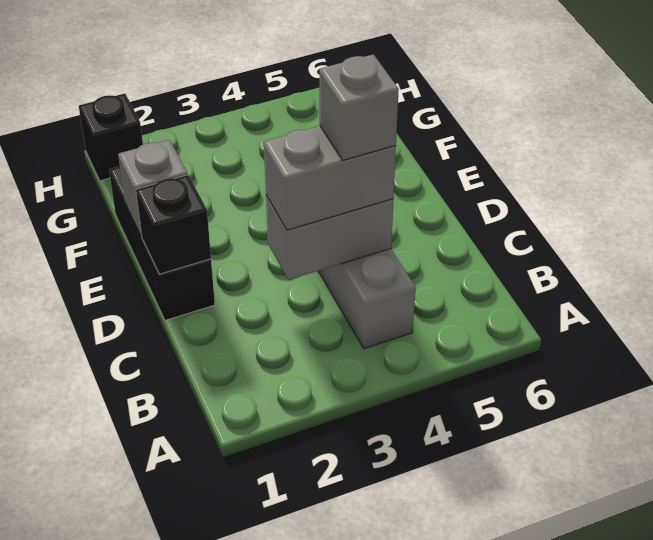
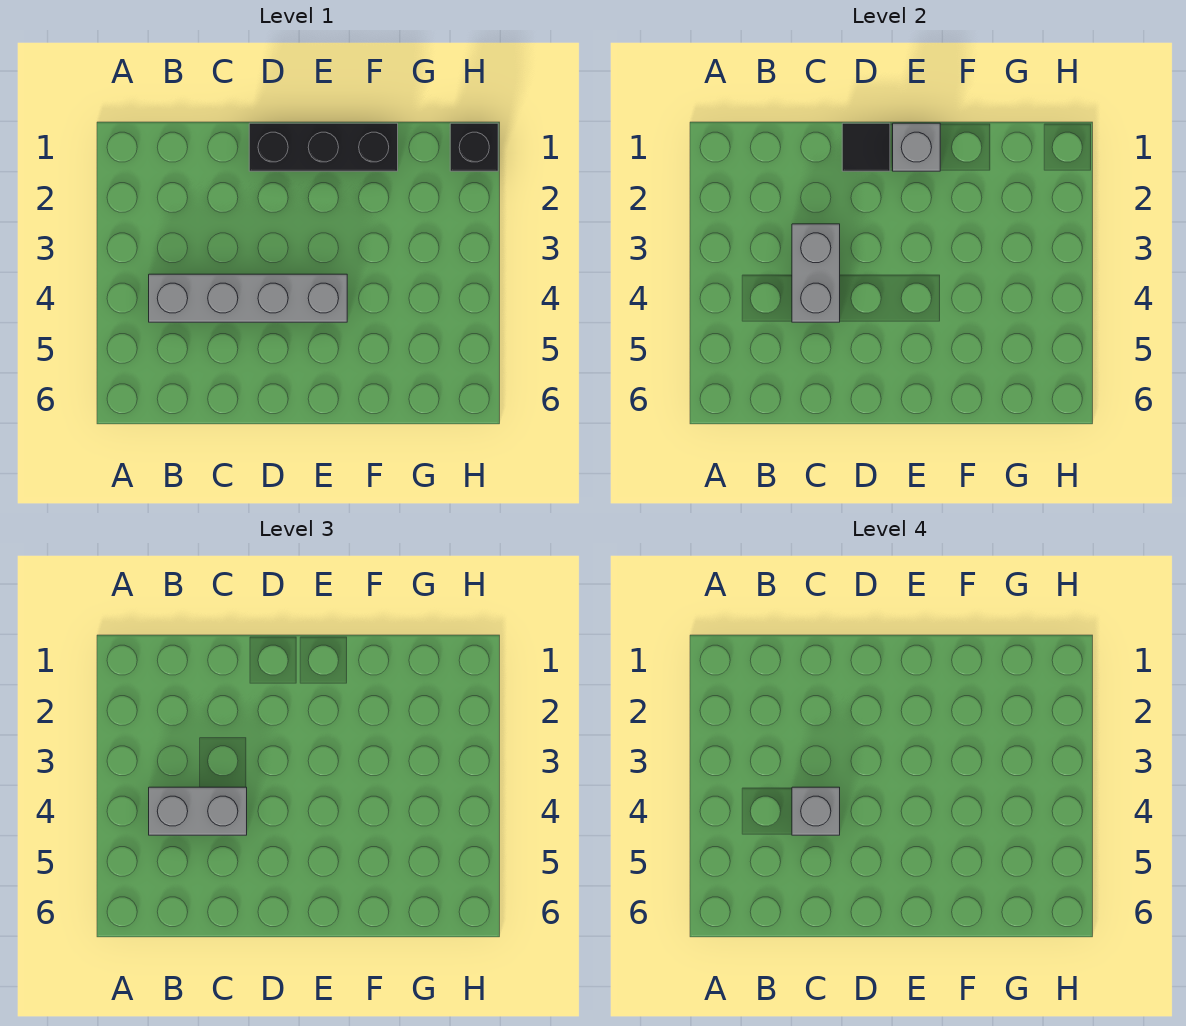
grey brick C3:C4 level 3 -> grey brick B4:C4 level 3
black brick D1 level 2 -> black tile D1 level 2

